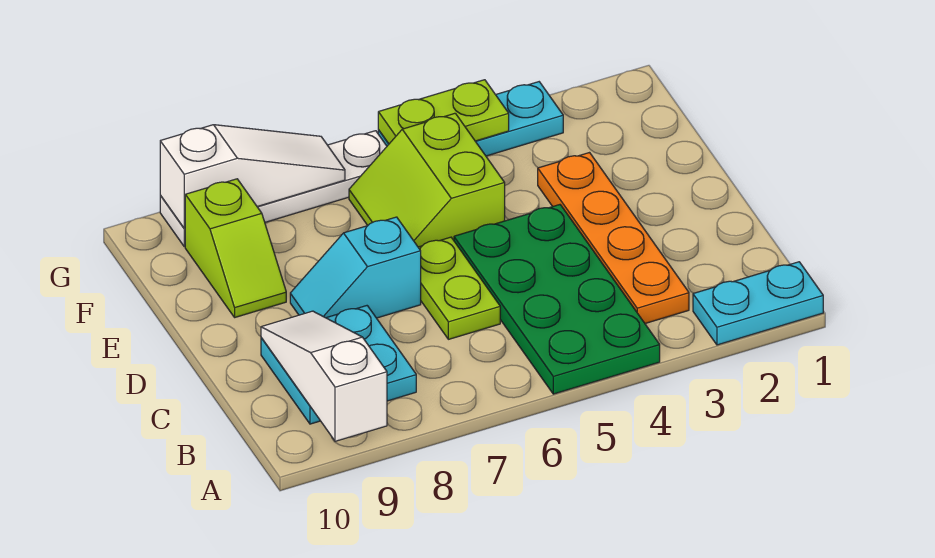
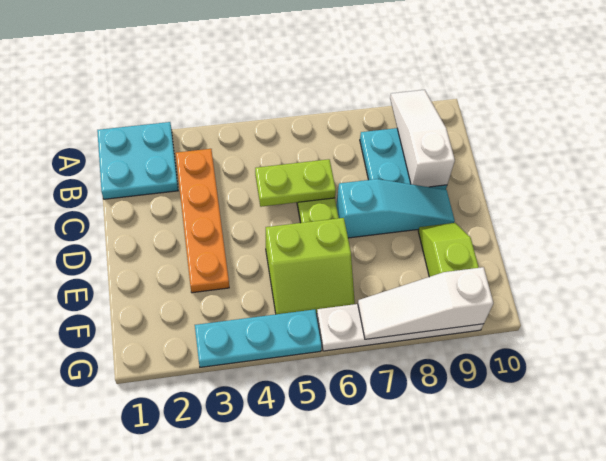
cyan plate A1:A2 level 1 -> cyan plate A1:B2 level 1
green plate A4:D5 level 1 -> none
white slope A9:C9 level 2 top A -> white slope A9:C9 level 2 top C
cyan slope D7:D8 level 1 top 7 -> cyan slope D7:D9 level 1 top 7
lime slope E5:F6 level 1 top 5 -> lime slope E5:F6 level 1 top E
lime plate G4:G5 level 2 -> lime plate C5:C6 level 2

